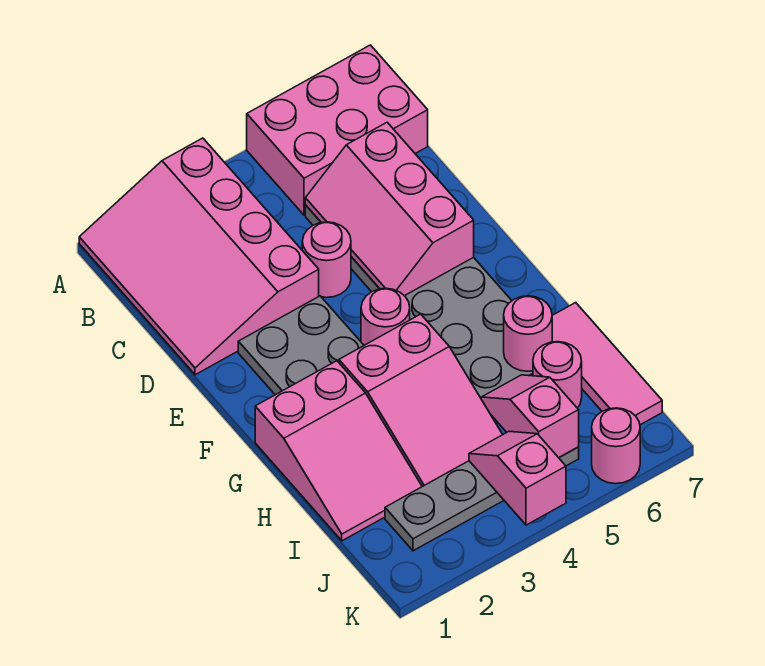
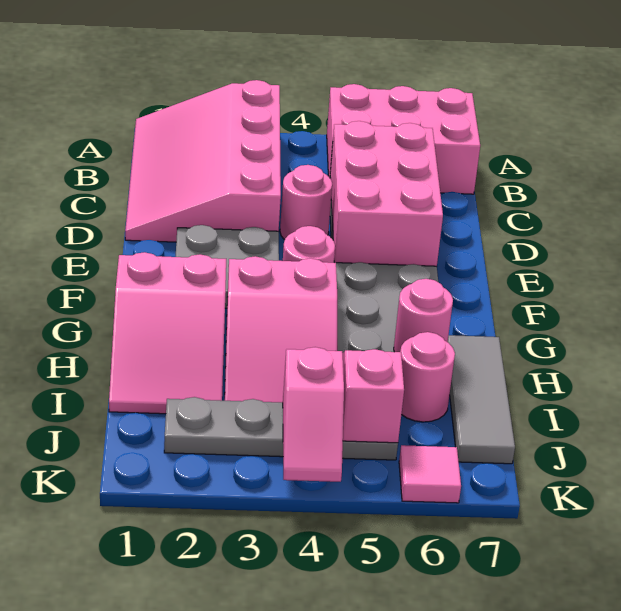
pink slope C5:E6 level 2 top 6 -> pink brick C5:E6 level 2
pink tile H7:J7 level 1 -> grey tile H7:J7 level 1
pink slope J4:K4 level 2 top K -> pink slope J4:K4 level 2 top J
pink round brick K6 level 1 -> pink tile K6 level 1

